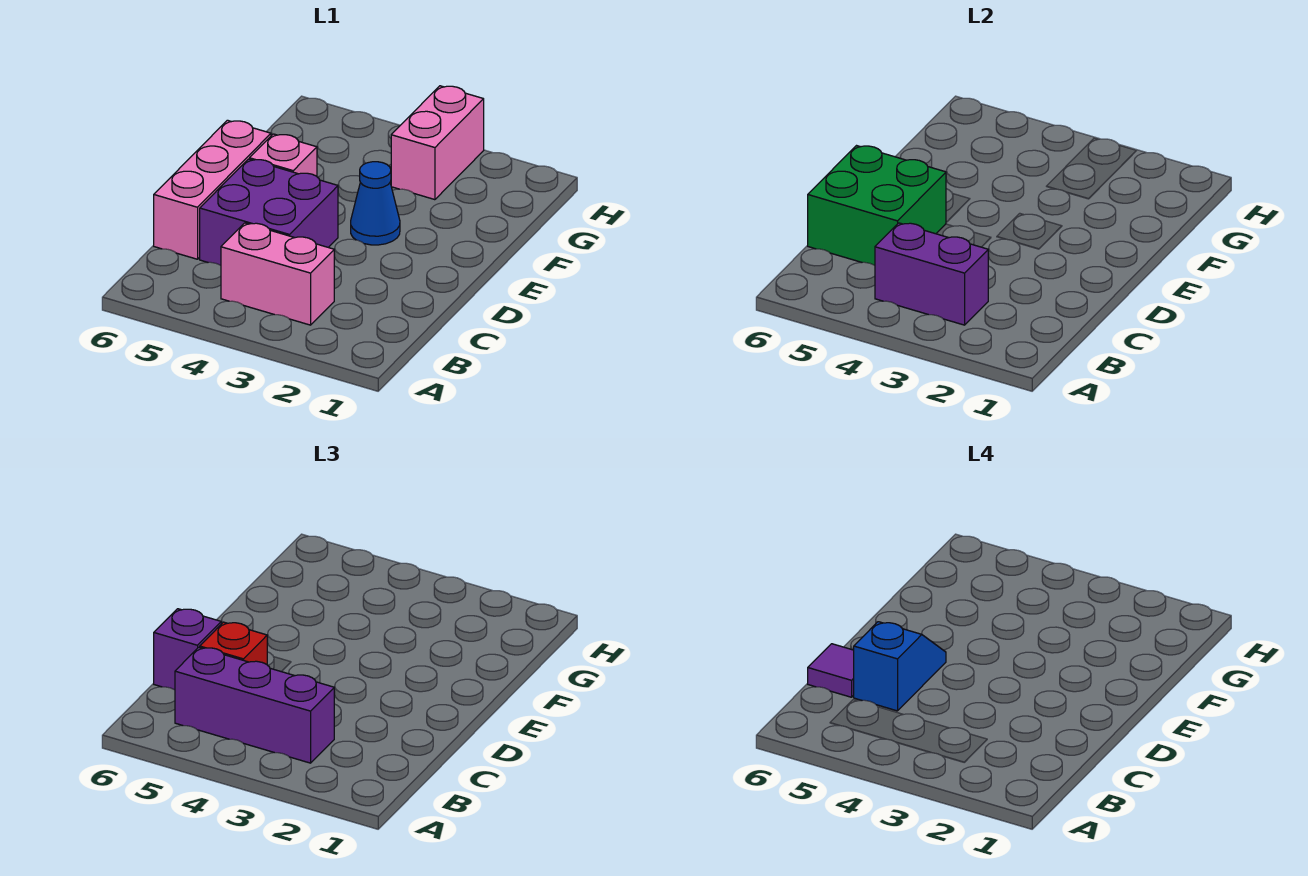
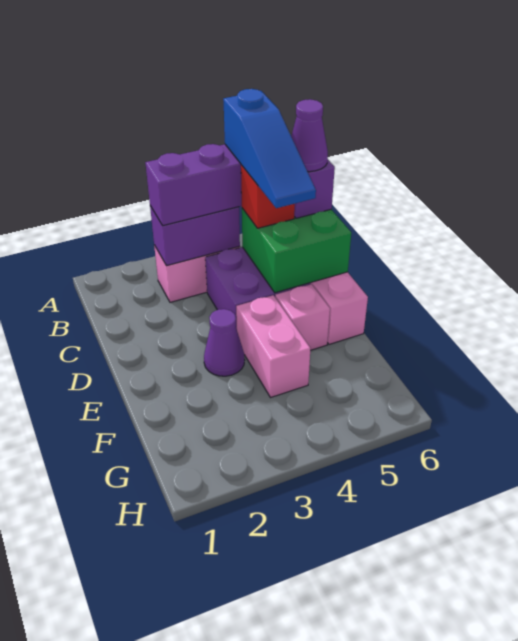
blue slope C5:D5 level 4 top C -> blue slope B5:D5 level 4 top B
purple tile C6 level 4 -> purple cone C6 level 4
blue cone E3 level 1 -> purple cone E3 level 1
pink brick G3:H3 level 1 -> pink brick E4:F4 level 1

